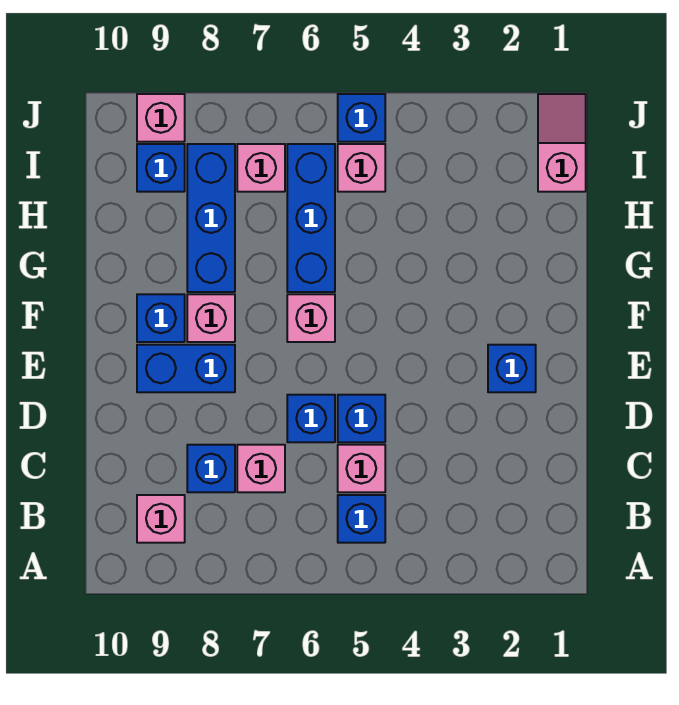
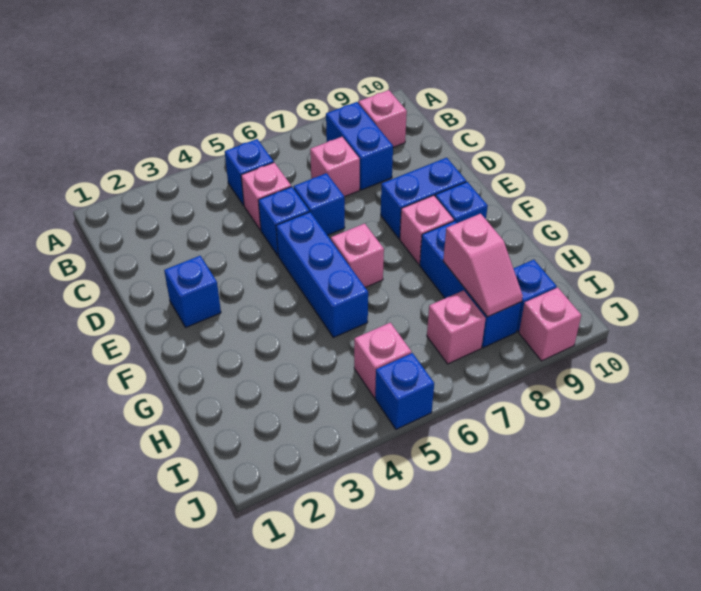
blue brick C8 level 1 -> blue brick B8:C8 level 1
blue brick G6:I6 level 1 -> blue brick E5:G5 level 1
pink slope I1:J1 level 1 top I -> pink slope H8:I8 level 2 top H

